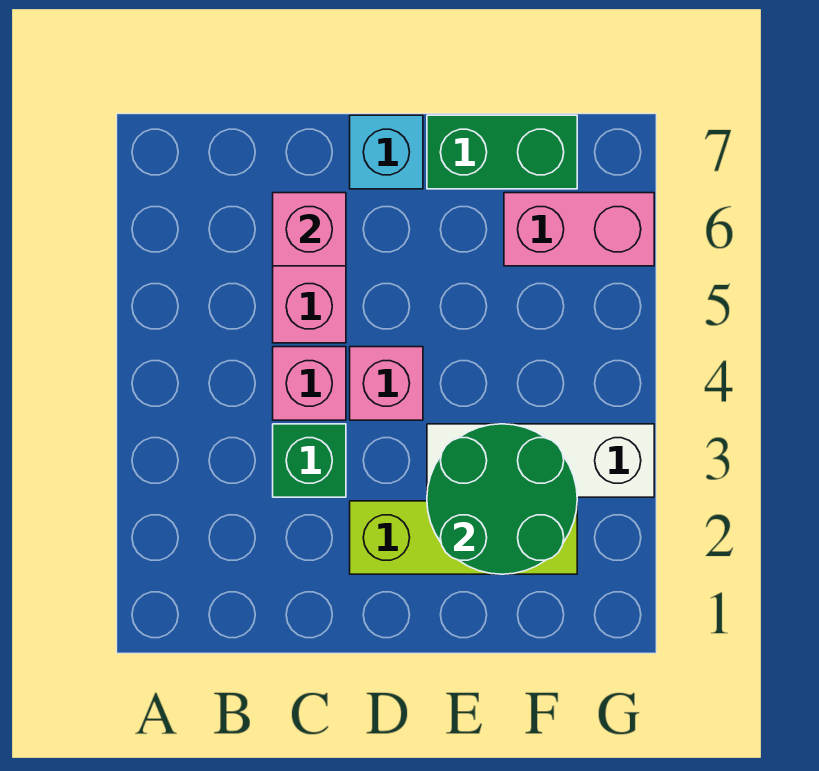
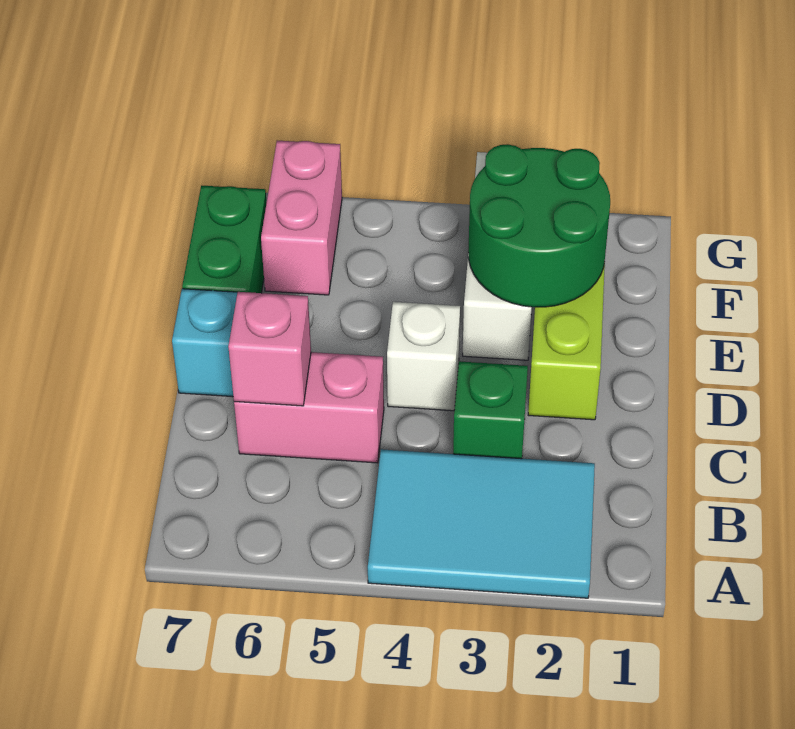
none -> cyan tile A2:B4 level 1
pink brick C4 level 1 -> none
pink brick D4 level 1 -> white brick D4 level 1

